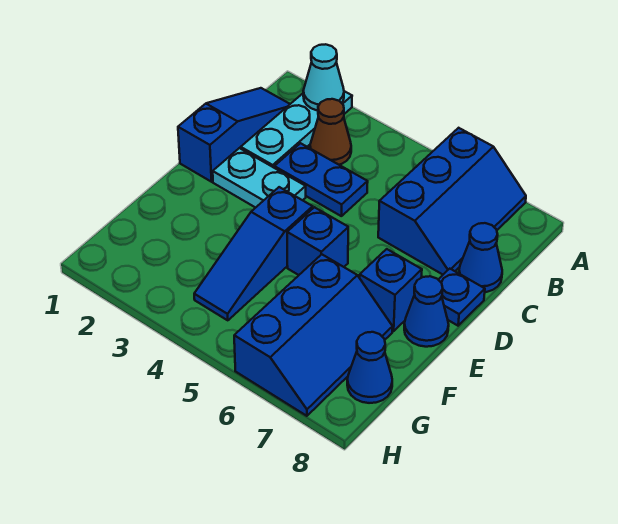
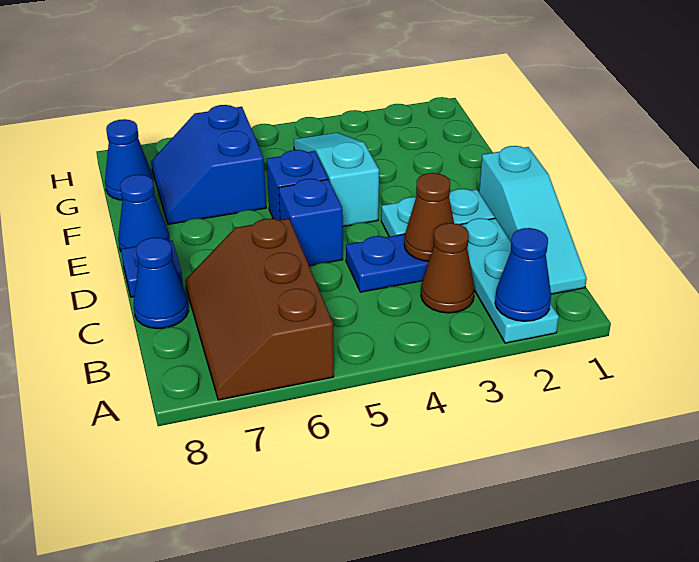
cyan cone A2 level 2 -> blue cone A2 level 2
blue slope A6:C7 level 1 top 6 -> brown slope A6:C7 level 1 top 6
blue slope B1:D1 level 1 top D -> cyan slope B1:D1 level 1 top D
none -> brown cone C3 level 2
blue slope E4:G4 level 1 top E -> cyan slope E4:G4 level 1 top E
blue brick E7 level 1 -> blue brick D5 level 1
blue slope F6:H7 level 1 top 6 -> blue slope F6:G7 level 1 top 6

